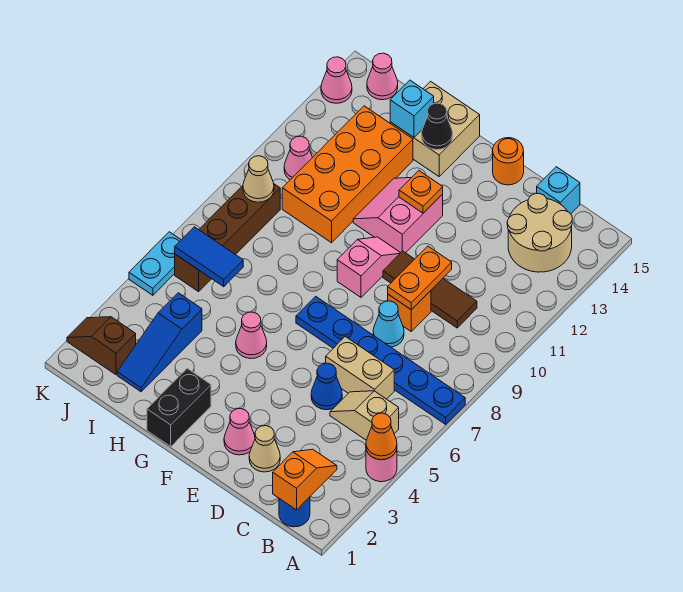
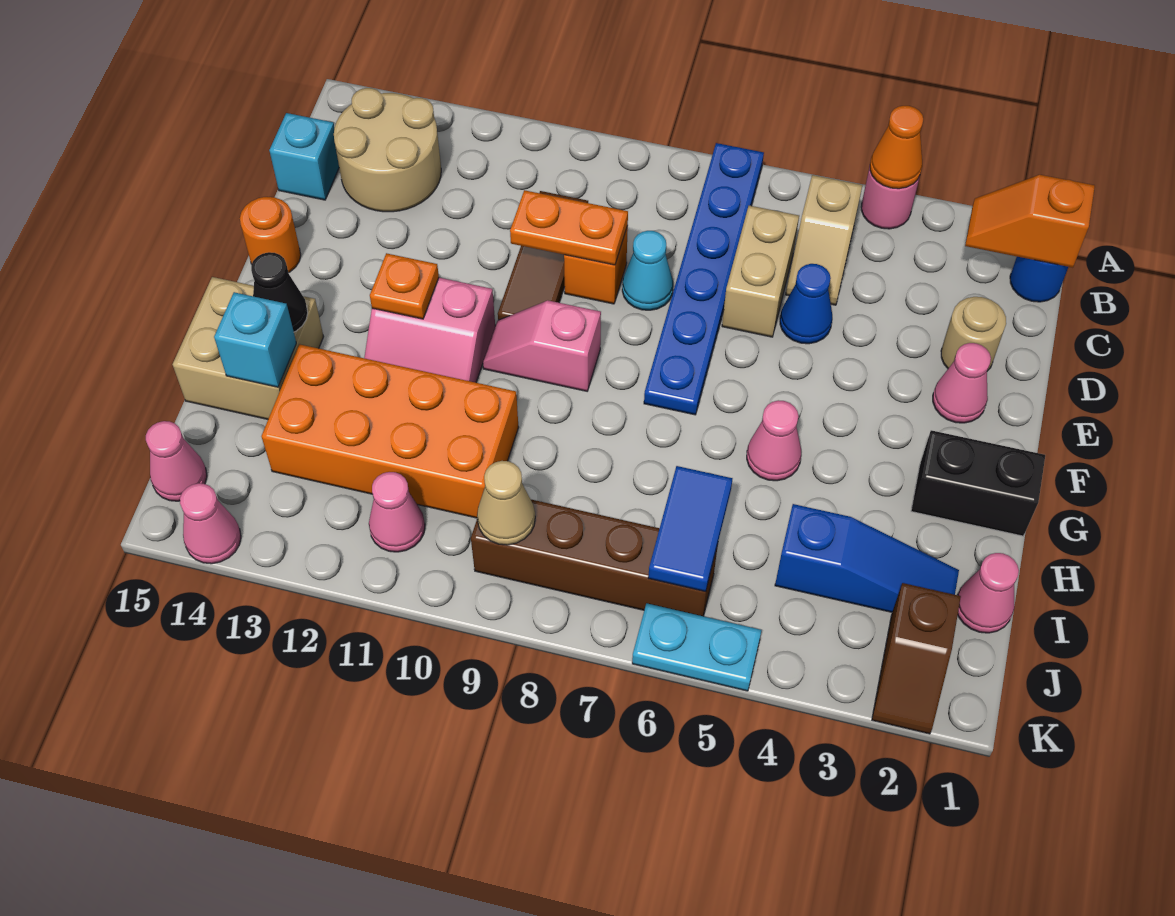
tan cone D2 level 1 -> tan round brick D2 level 1
none -> pink cone I1 level 1

